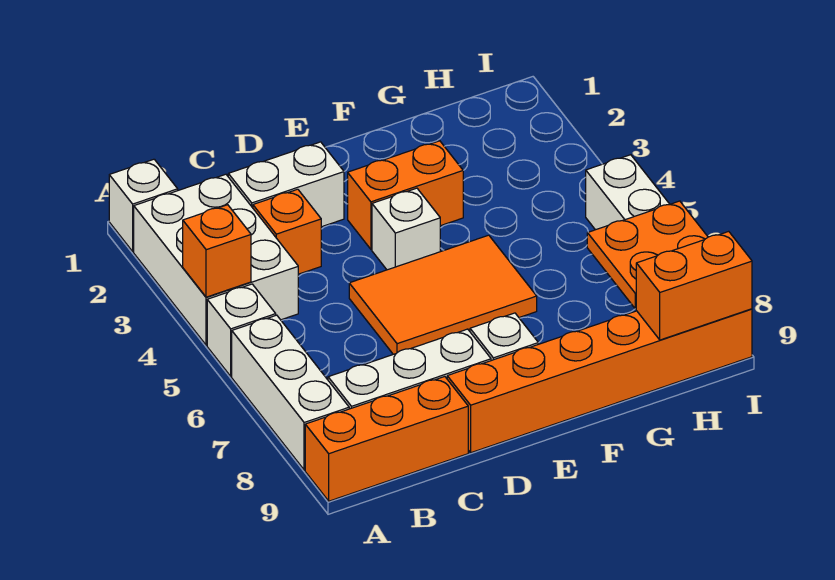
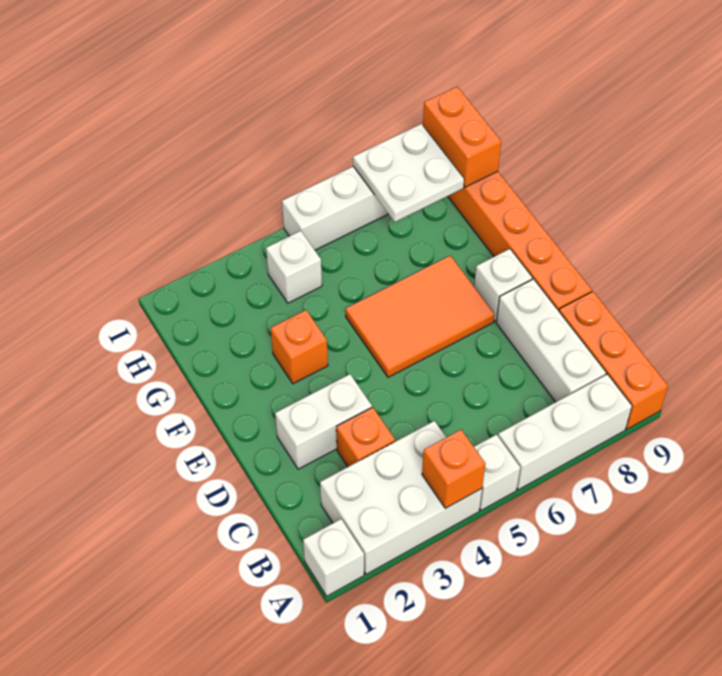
white brick C2:D2 level 1 -> white brick D2:D3 level 1
orange tile D5:F6 level 1 -> orange tile E5:F7 level 1
orange brick E3:F3 level 1 -> orange brick F3 level 1
white brick E4 level 1 -> white brick H4 level 1
orange plate H7:I8 level 2 -> white plate H7:I8 level 2

